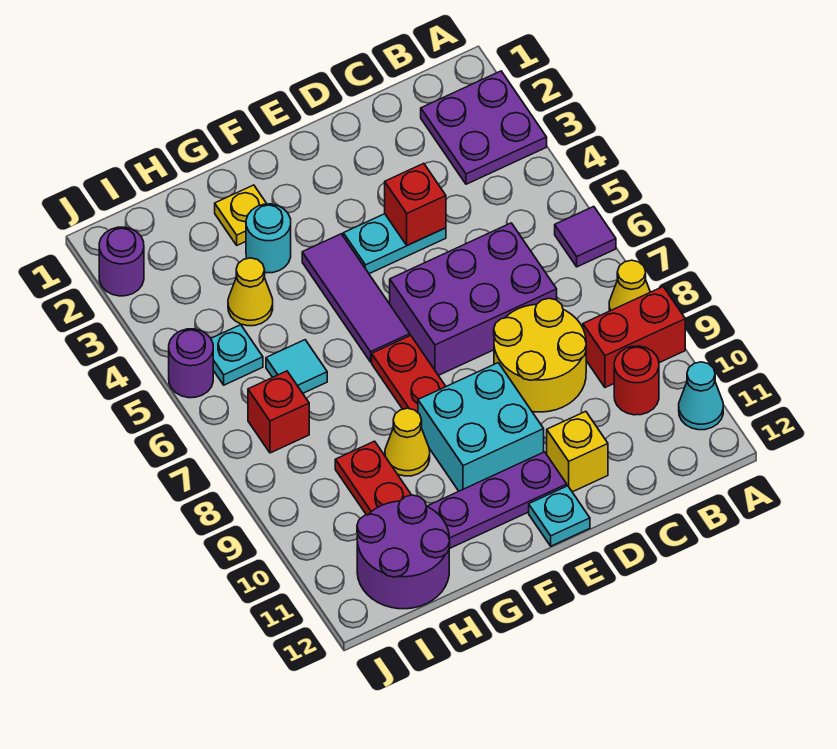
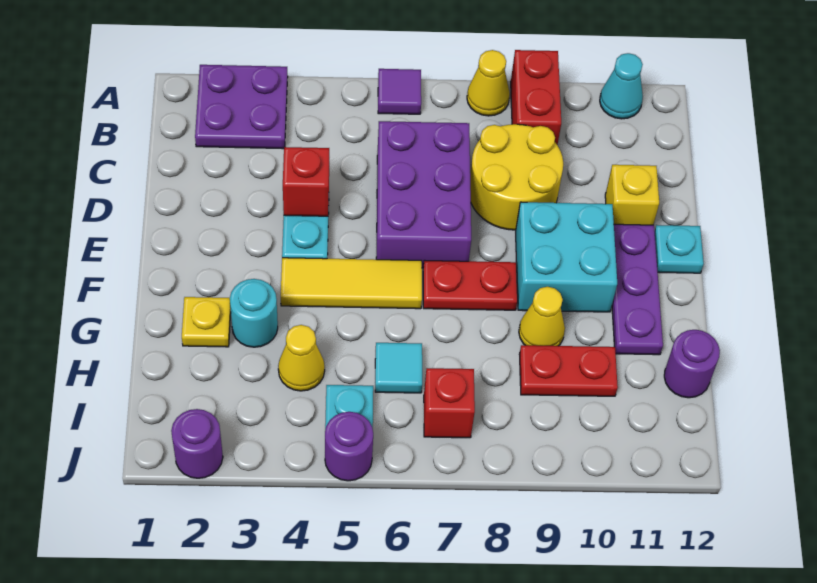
red round brick B10 level 1 -> none
purple tile F4:F6 level 1 -> yellow tile F4:F6 level 1
purple round brick H11:I12 level 1 -> purple round brick H12 level 1

